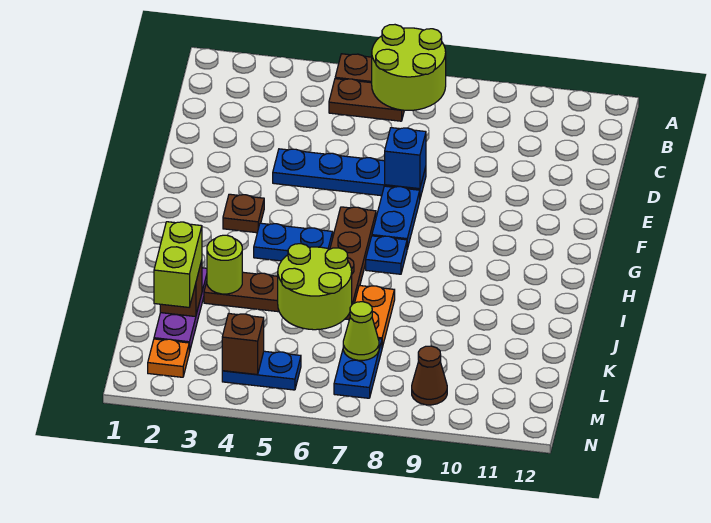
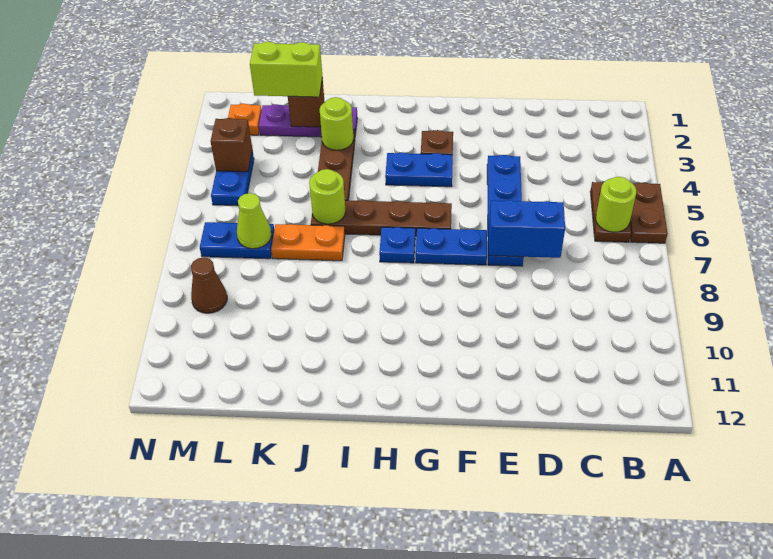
lime round brick A6:B7 level 2 -> lime round brick B6 level 2
blue brick E7 level 2 -> blue brick D7:E7 level 2
blue plate H4:H5 level 1 -> blue plate G4:H4 level 1
lime round brick J5:K6 level 2 -> lime round brick J6 level 2

